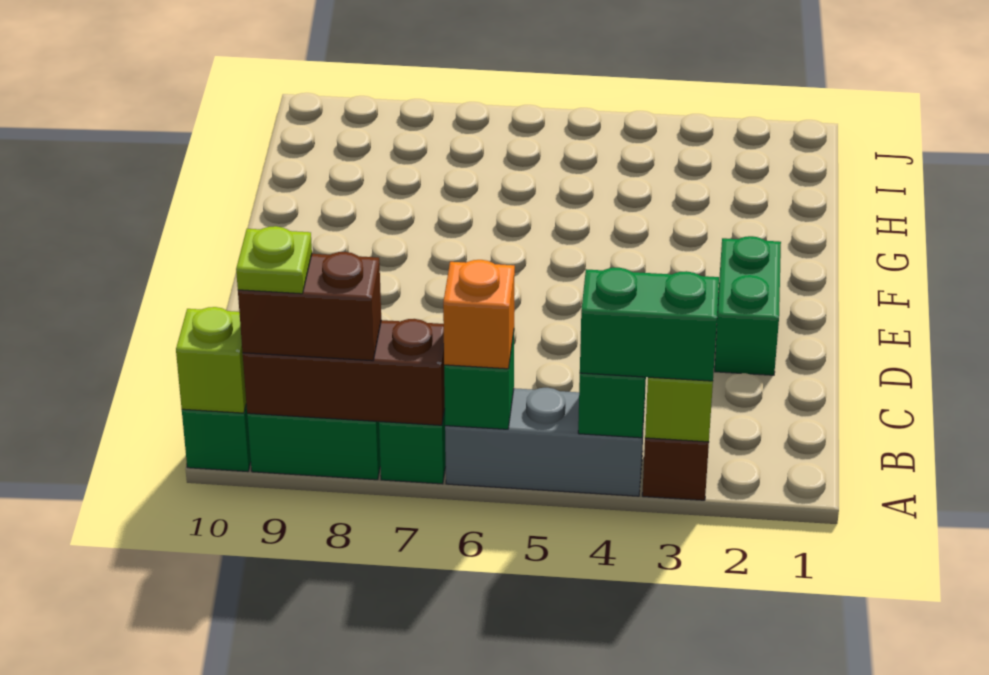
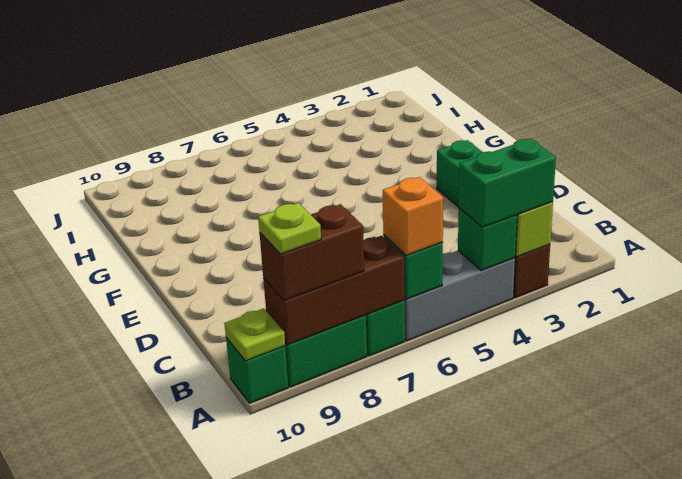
lime brick A10 level 2 -> lime plate A10 level 2

